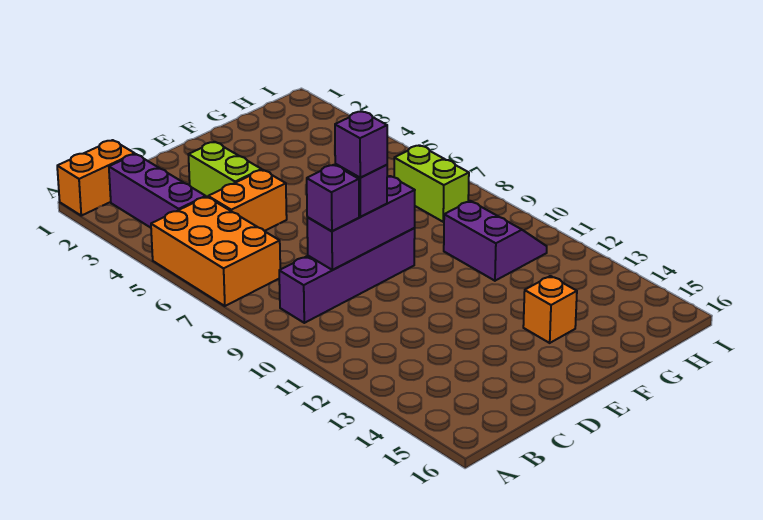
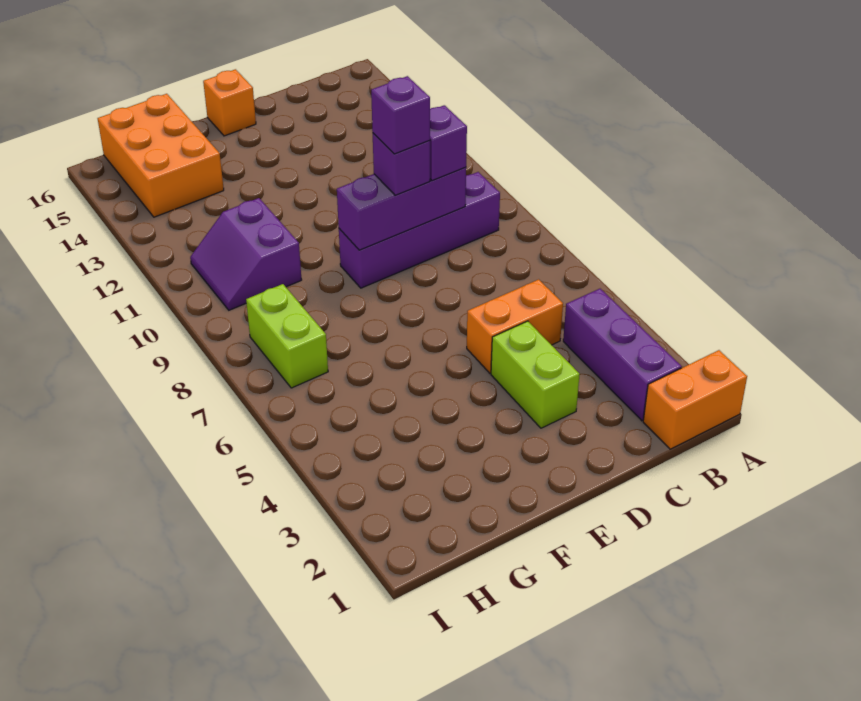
orange brick A5:B7 level 1 -> orange brick G14:H16 level 1
orange brick F14 level 1 -> orange brick E16 level 1

